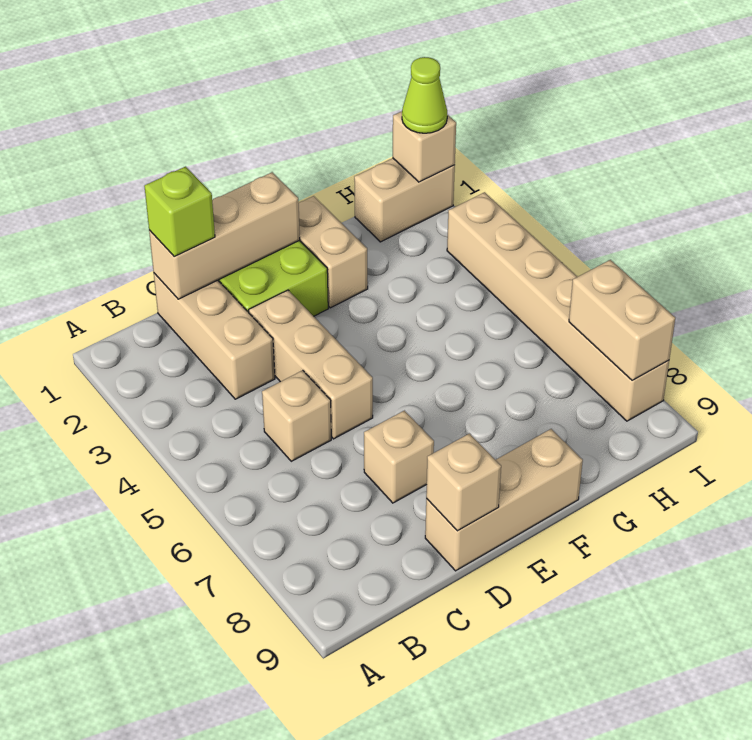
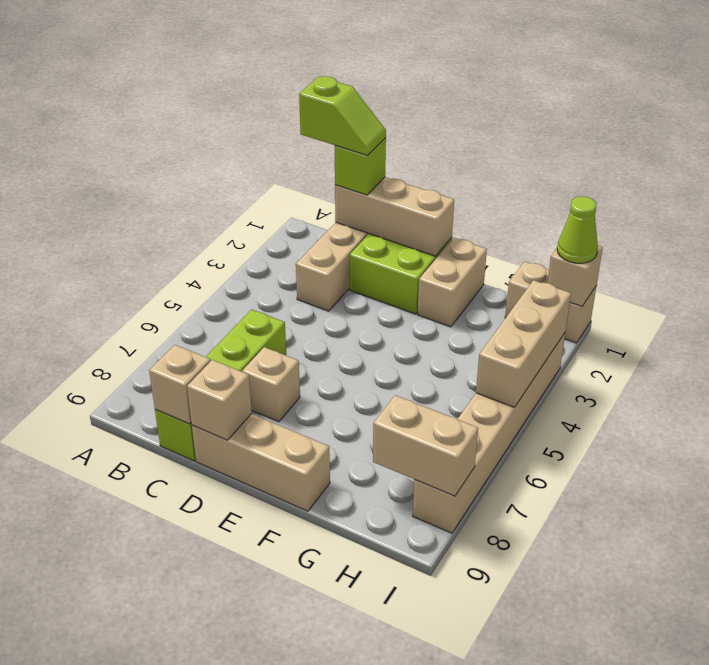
none -> lime slope B1:C1 level 4 top B
tan brick C5 level 1 -> tan brick C9 level 2
none -> lime brick C6:C9 level 1
tan brick D3:D5 level 1 -> tan brick I3:I5 level 2
tan brick I7:I8 level 2 -> tan brick H8:I8 level 2

